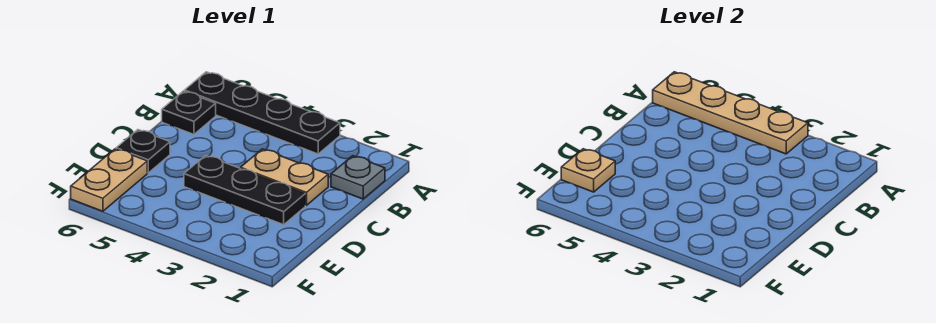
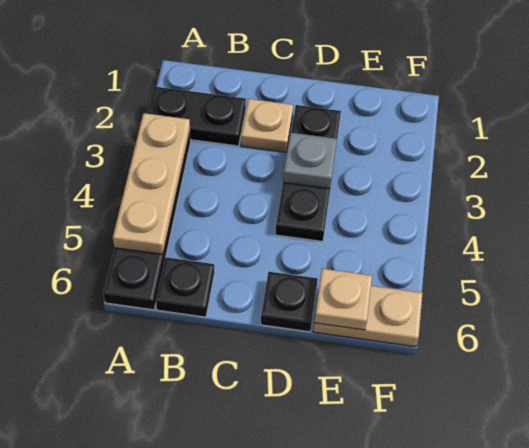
none -> black plate A2:B2 level 1
tan plate A3:A6 level 2 -> tan plate A3:A5 level 2
grey plate B1 level 1 -> grey plate D3 level 2
tan plate C2:C3 level 1 -> tan plate C2 level 1

